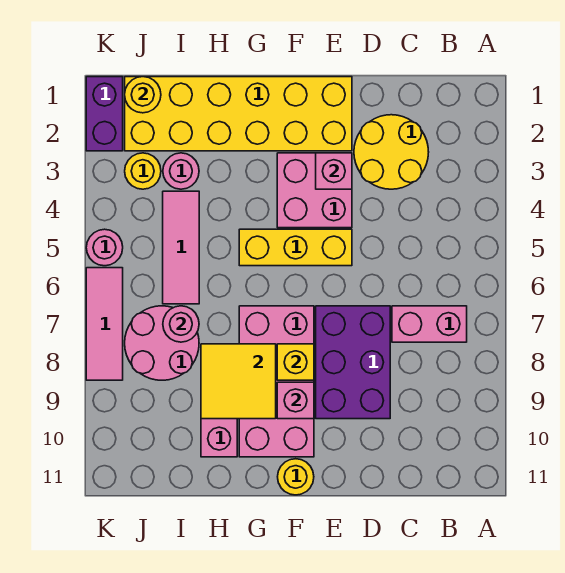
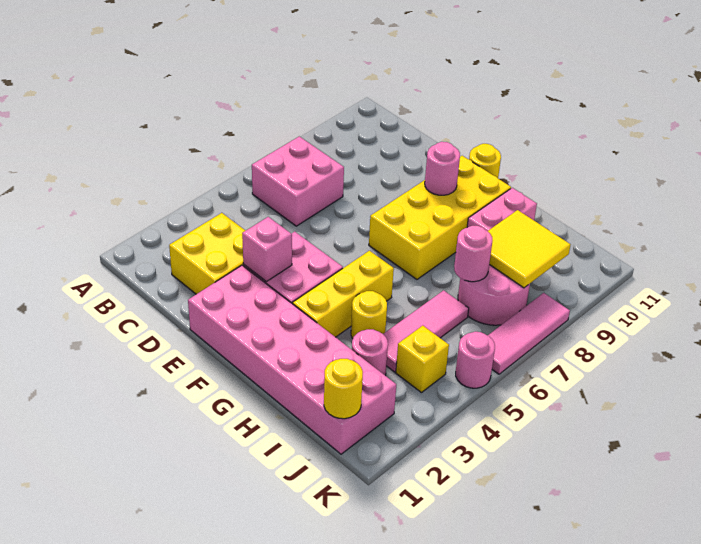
pink brick B7:C7 level 1 -> pink brick B6:C7 level 1
yellow round brick C2:D3 level 1 -> yellow brick C2:D3 level 1
purple brick D7:E9 level 1 -> none
yellow brick E1:J2 level 1 -> pink brick E1:J2 level 1
yellow brick E5:G5 level 1 -> yellow brick G3:G5 level 1
pink brick F7:G10 level 1 -> yellow brick F7:G10 level 1
yellow brick F8 level 2 -> yellow brick J4 level 1
pink brick F9 level 2 -> pink round brick F9 level 2
yellow tile G8:H9 level 2 -> yellow tile I8:J9 level 2
yellow round brick J3 level 1 -> yellow round brick H4 level 1
purple brick K1:K2 level 1 -> none

